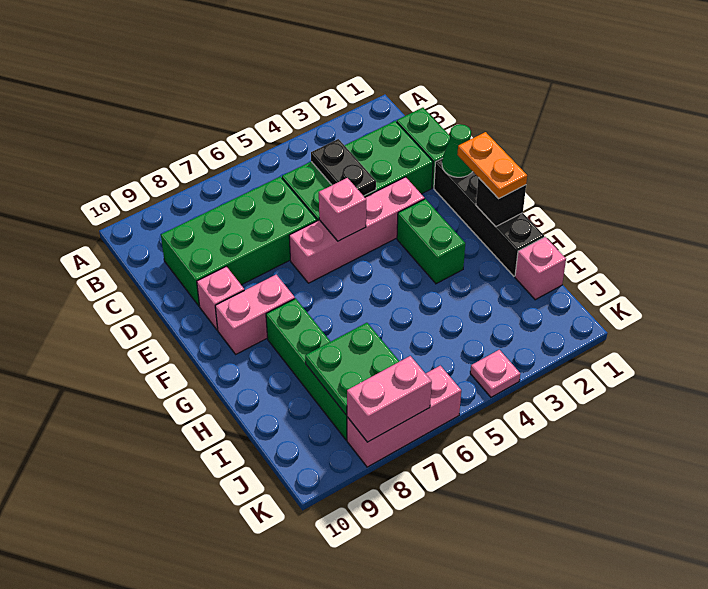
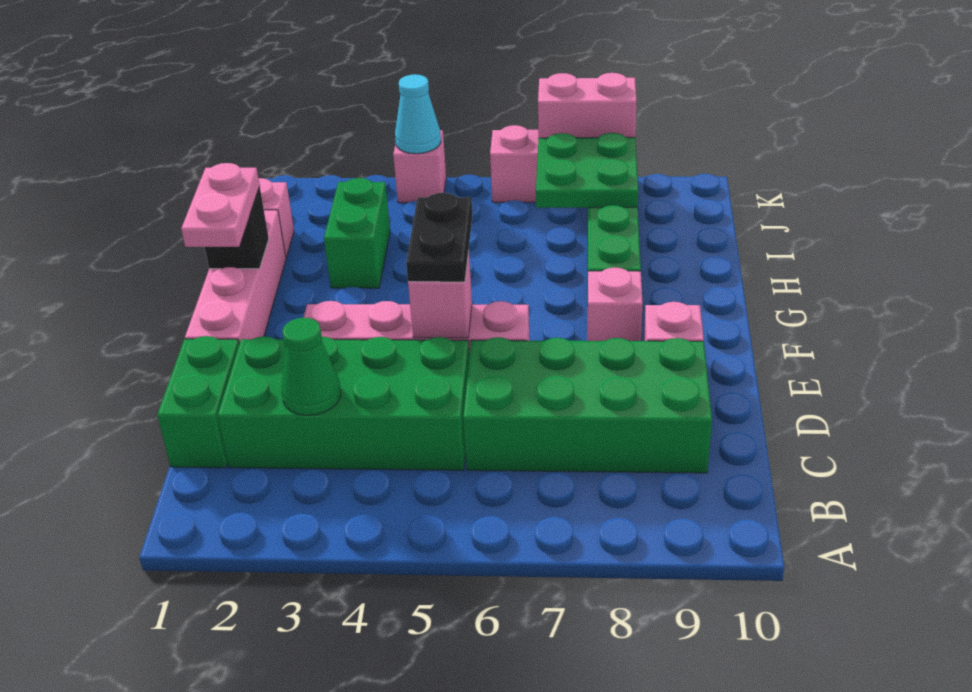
black plate C4:D4 level 2 -> black plate E5:F5 level 3
black brick E1:H1 level 1 -> pink brick E1:H1 level 1
green cone E1 level 2 -> green cone C3 level 2
orange plate F1:G1 level 3 -> pink plate F1:G1 level 3
green brick F3:G3 level 1 -> green brick H3:I3 level 1
pink brick F8:F9 level 1 -> pink brick F8 level 1
pink plate K4 level 1 -> pink brick K4 level 1
none -> cyan cone K4 level 2

